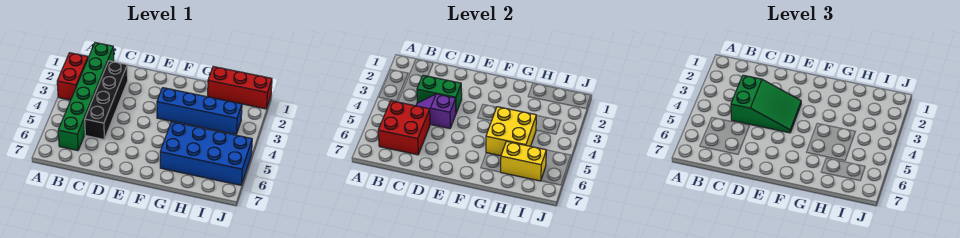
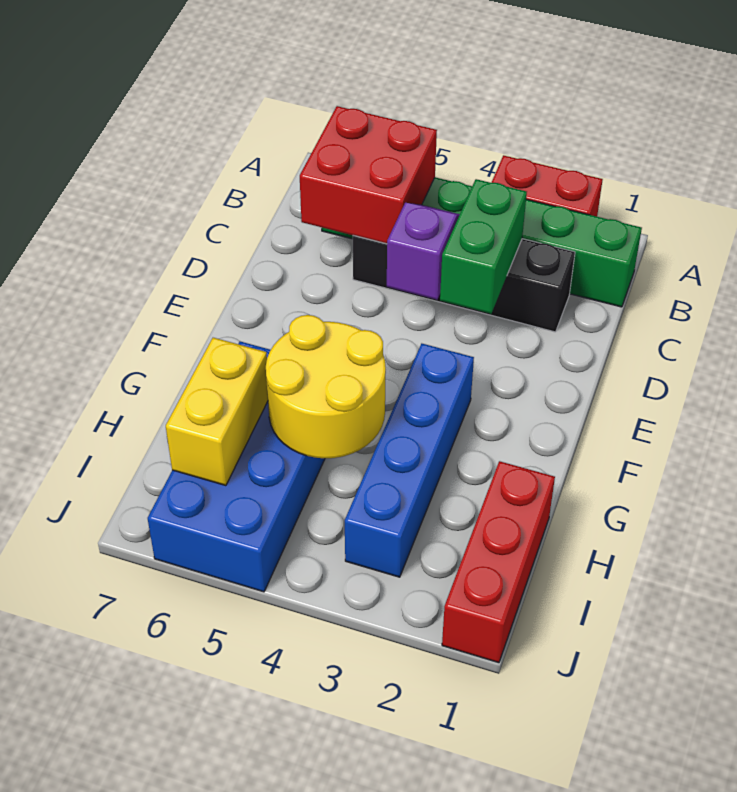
green slope C3:E4 level 3 top C -> none
yellow brick G4:H5 level 2 -> yellow round brick G4:H5 level 2

